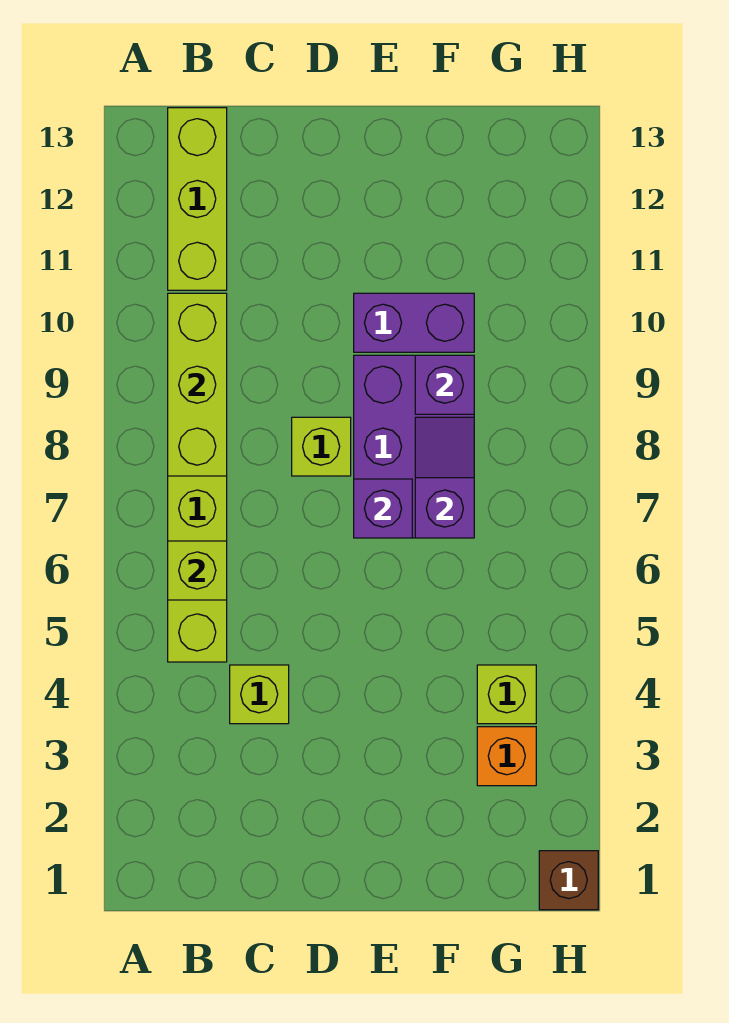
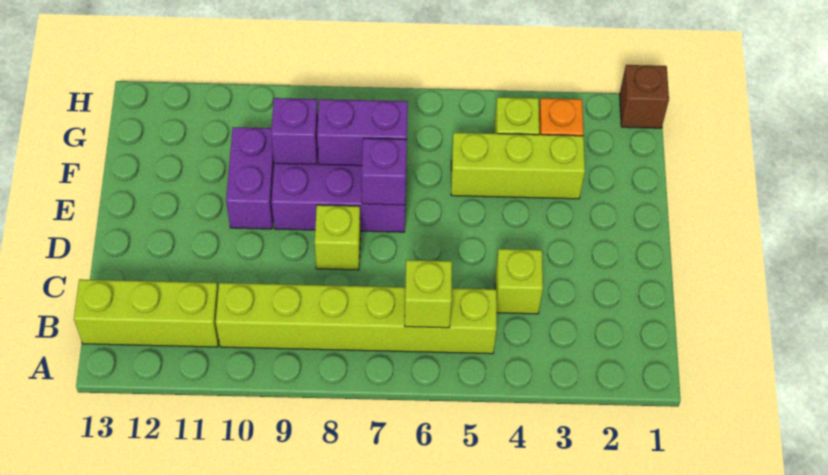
lime brick B8:B10 level 2 -> lime brick F3:F5 level 1
purple slope F7:F8 level 2 top 7 -> purple brick F7:F8 level 2

